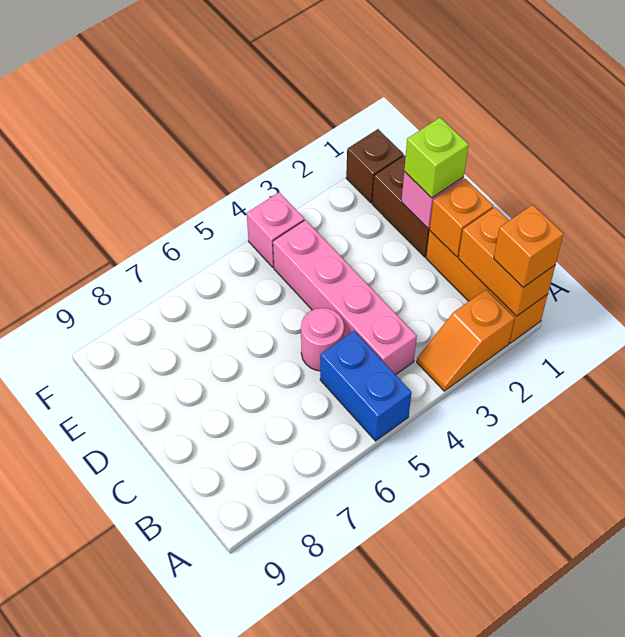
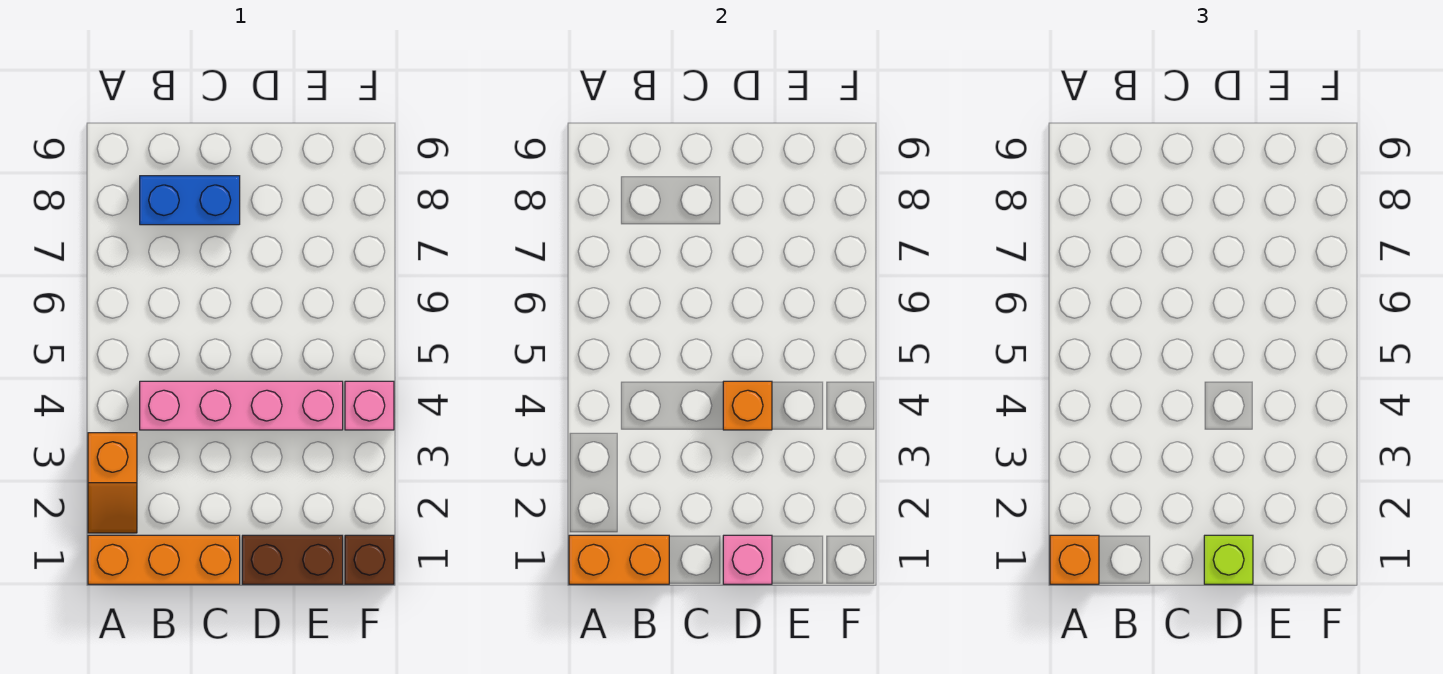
orange slope A2:A3 level 1 top 2 -> orange slope A2:A3 level 1 top 3
blue brick A5:B5 level 1 -> blue brick B8:C8 level 1
orange brick C1 level 2 -> orange brick D4 level 2
pink round brick C5 level 1 -> none

